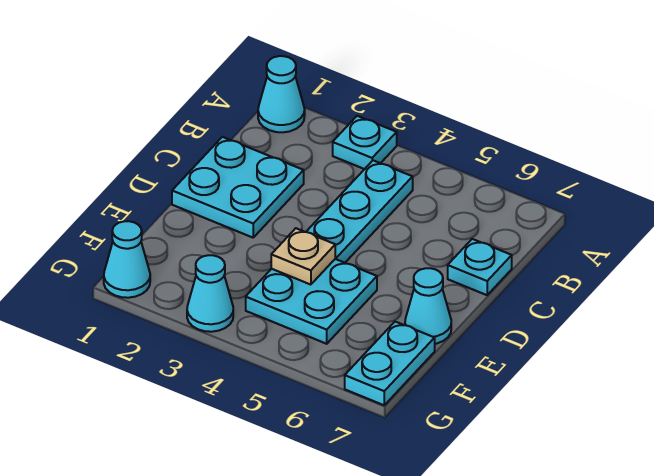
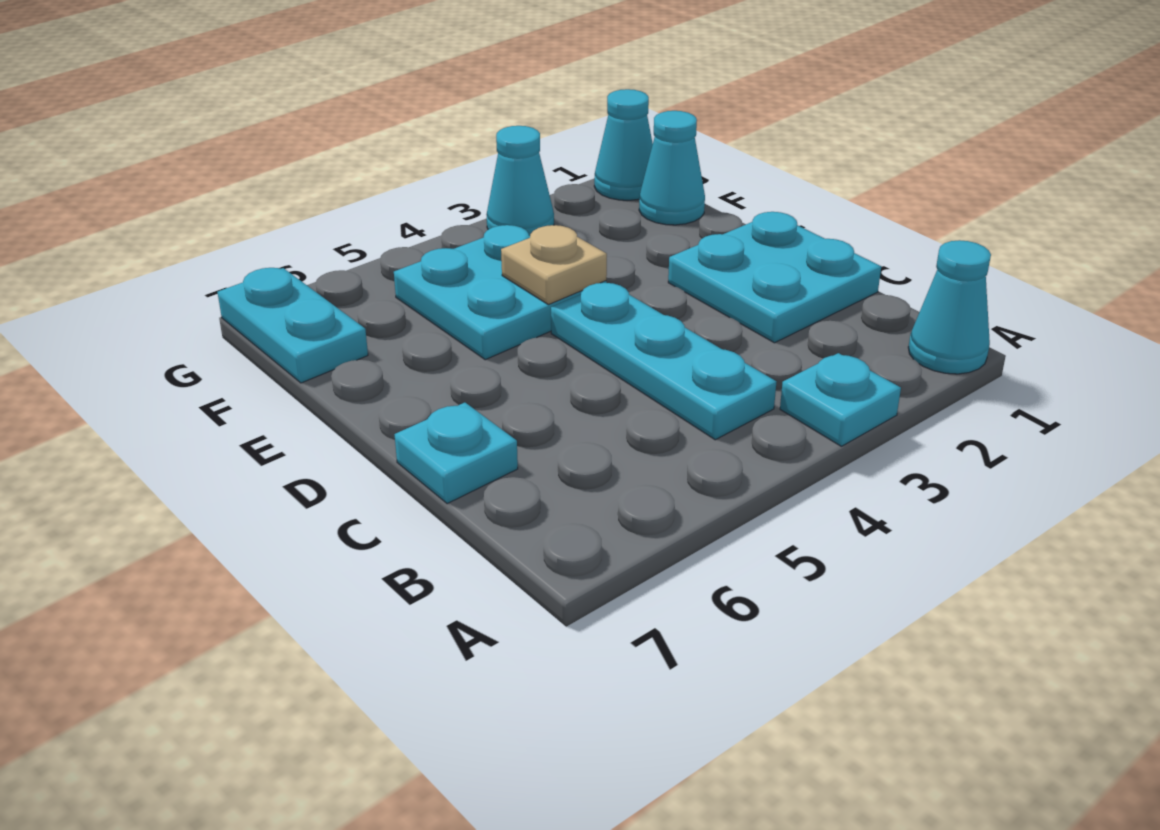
cyan cone E7 level 1 -> cyan cone F1 level 1

